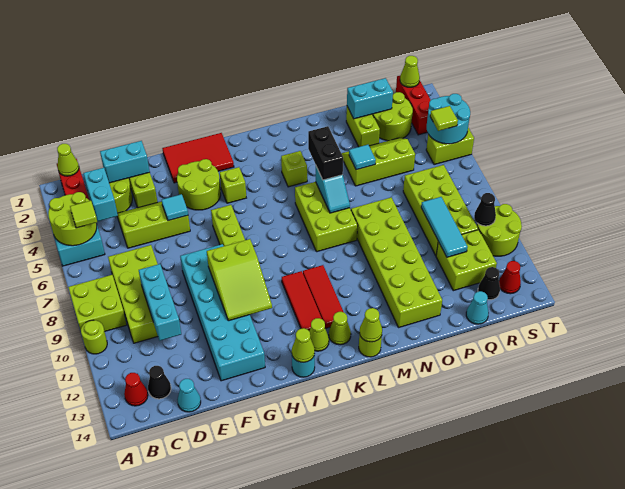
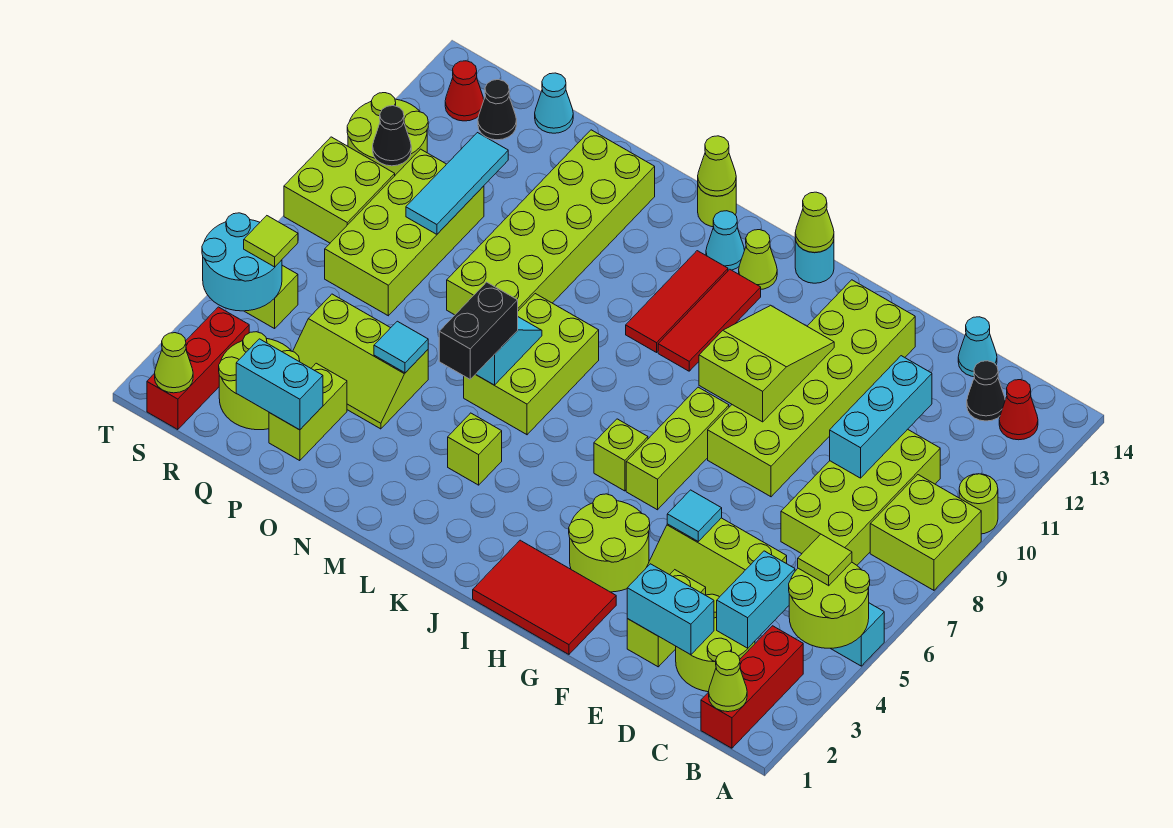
cyan brick F8:G13 level 1 -> lime brick F8:G13 level 1
lime brick I4 level 1 -> lime brick I6 level 1
lime cone K13 level 1 -> cyan cone K13 level 1
lime brick Q11:R12 level 1 -> lime brick S8:T9 level 1

